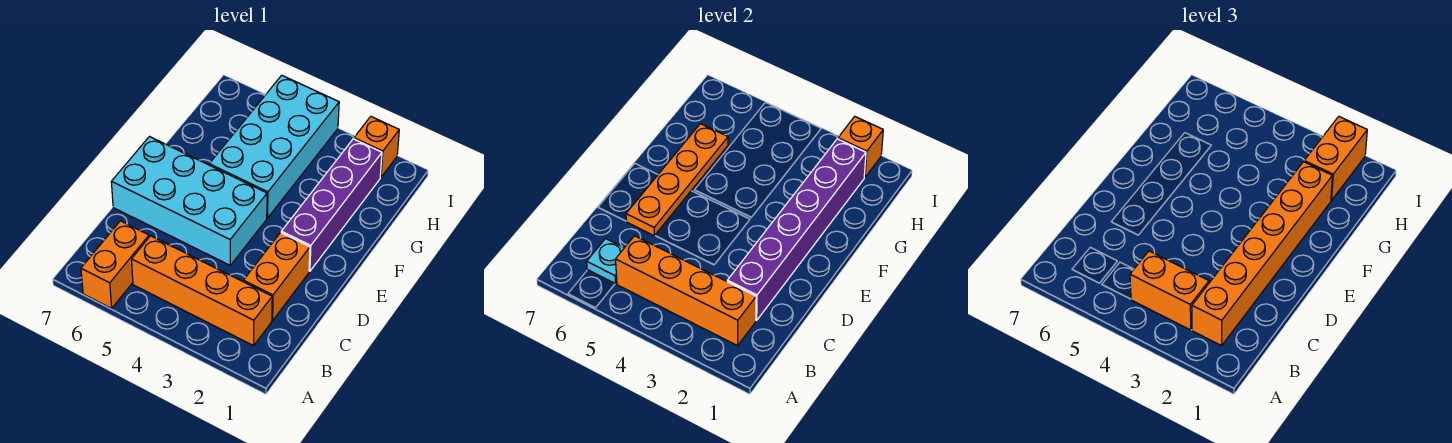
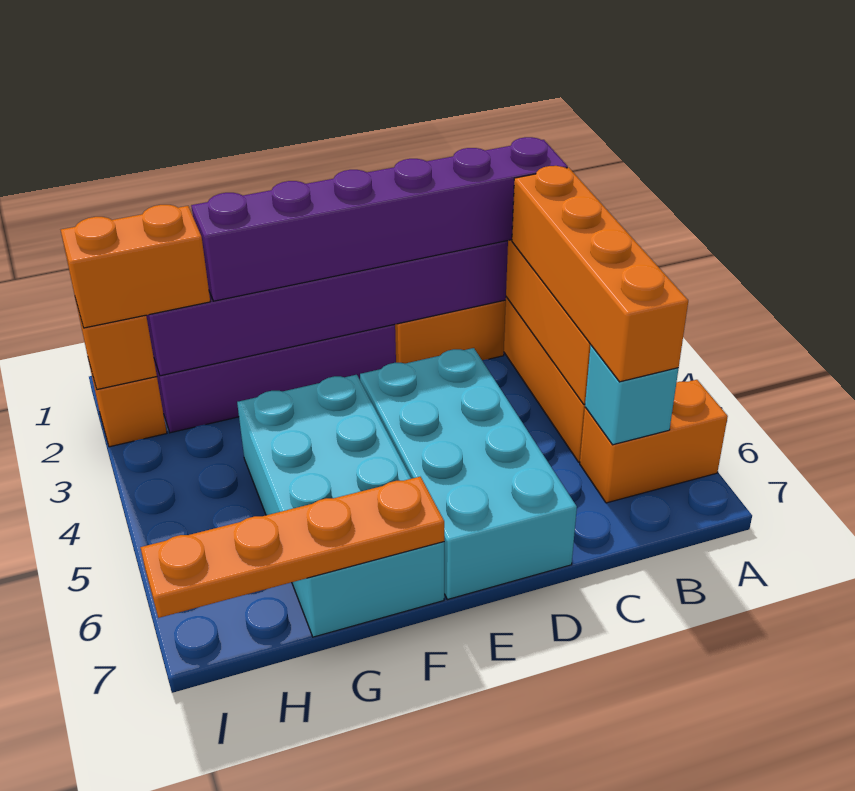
orange brick B2:G2 level 3 -> purple brick B2:G2 level 3
orange brick B3:B4 level 3 -> orange brick B3:B6 level 3
cyan plate B6 level 2 -> cyan brick B6 level 2
orange plate D6:G6 level 2 -> orange plate F7:I7 level 2
cyan brick F4:I5 level 1 -> cyan brick F4:G7 level 1

